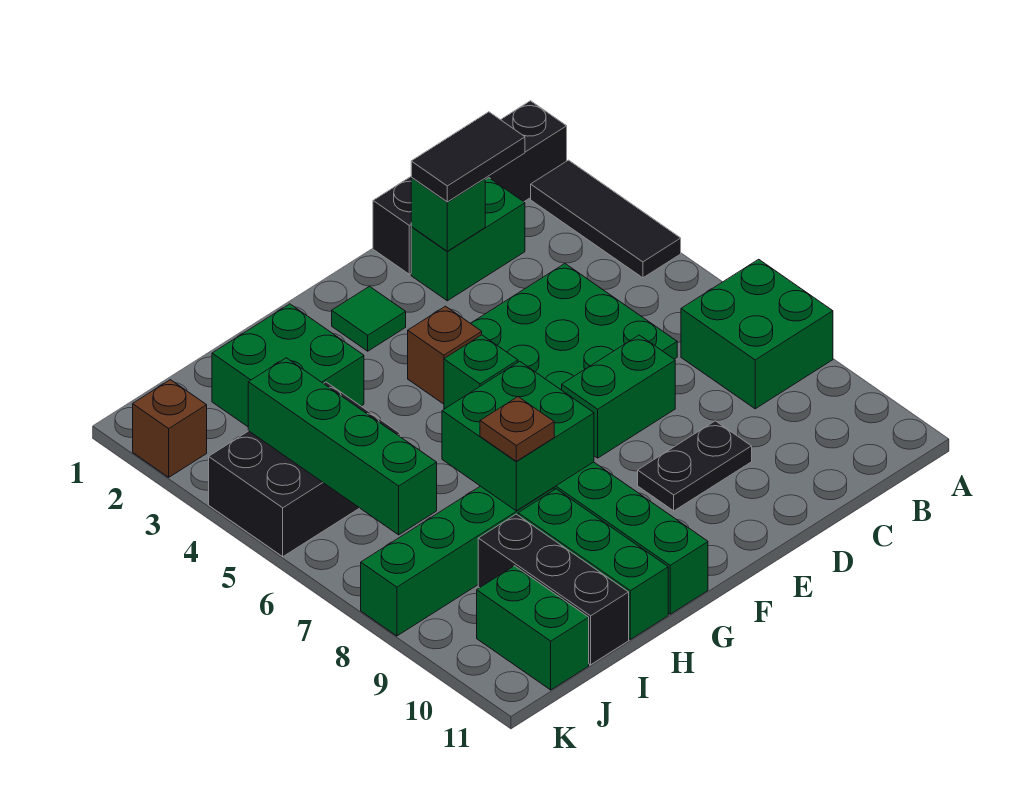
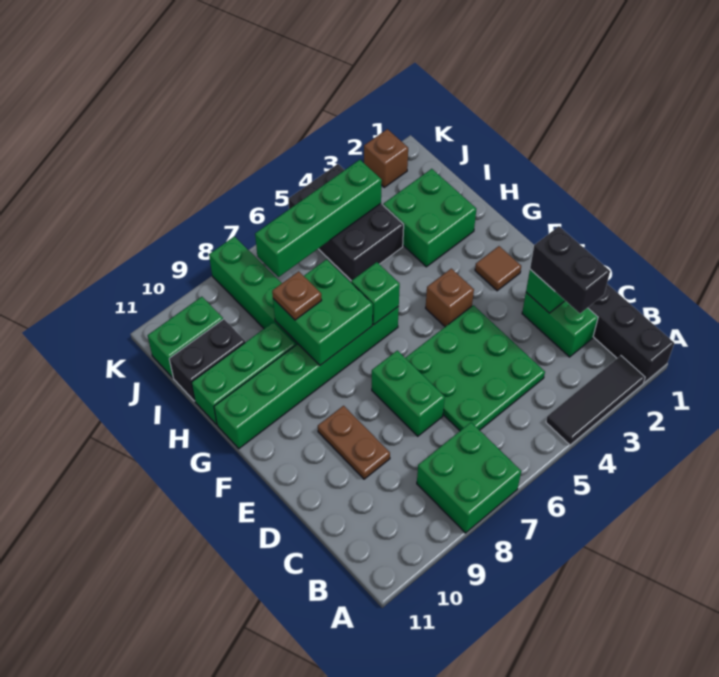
black tile C2:D2 level 3 -> black brick C2:D2 level 3
black plate D9:E9 level 1 -> brown plate D9:E9 level 1
green tile F2 level 1 -> brown tile F2 level 1
black brick I9:I11 level 1 -> black brick I10:I11 level 1

